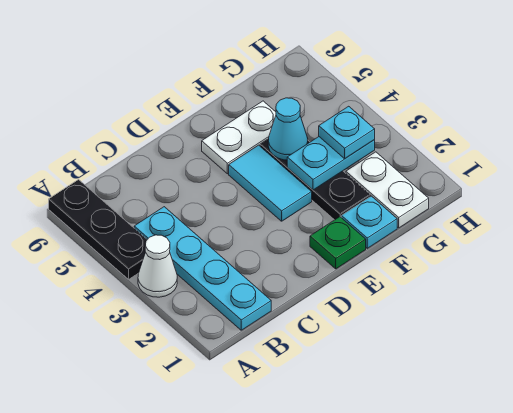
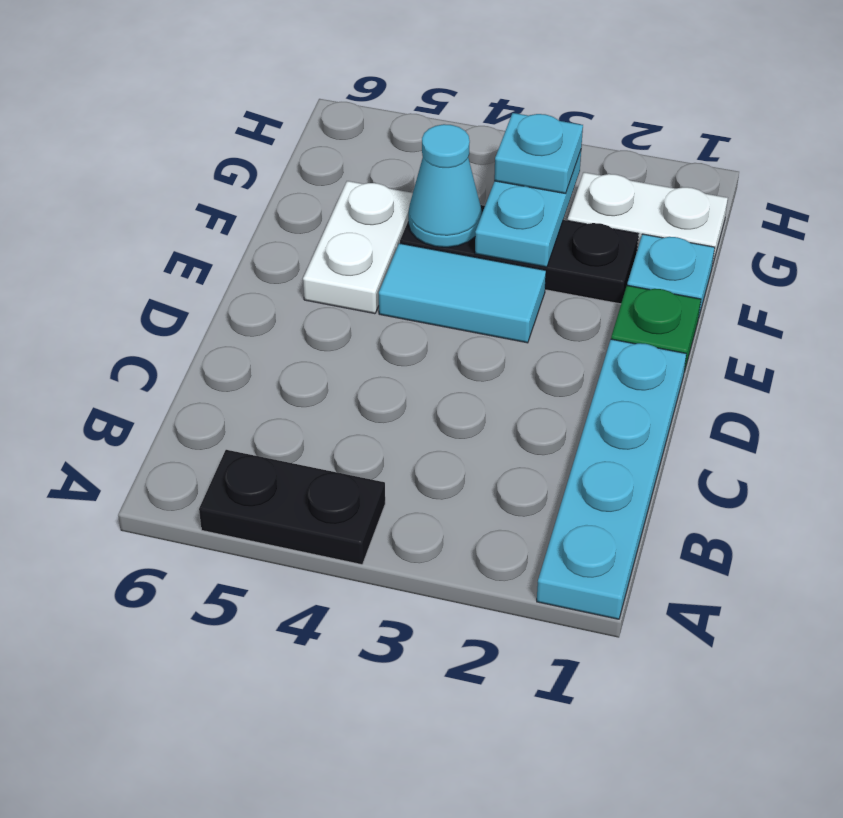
white cone A3 level 1 -> none
black plate A4:A6 level 1 -> black plate A4:A5 level 1
cyan plate B1:B4 level 1 -> cyan plate A1:D1 level 1

